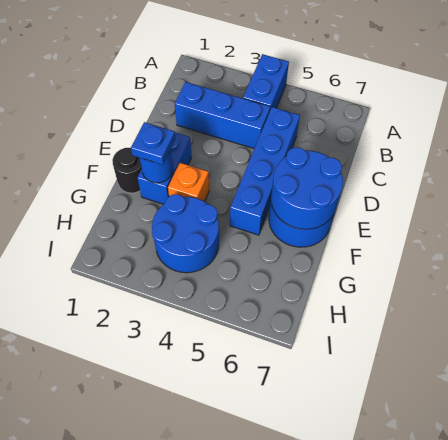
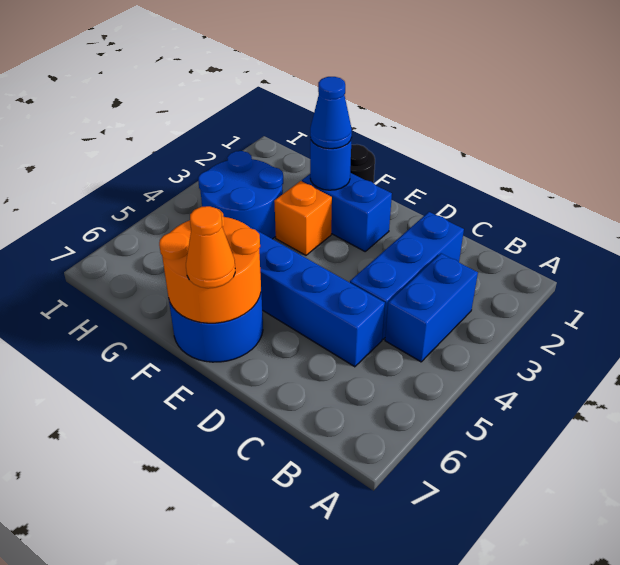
blue brick A4:B4 level 1 -> blue brick B3:B4 level 1
blue round brick E6:F7 level 2 -> orange round brick E6:F7 level 2
none -> orange cone E7 level 3
blue plate F2 level 3 -> blue cone F2 level 3

